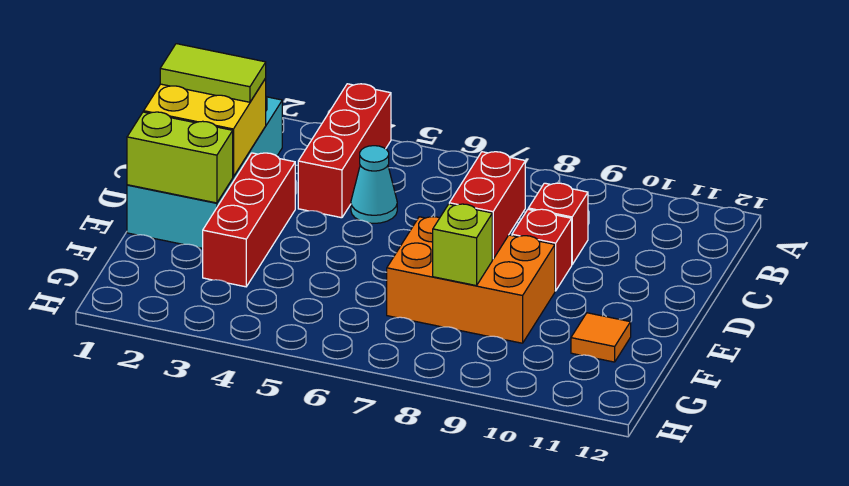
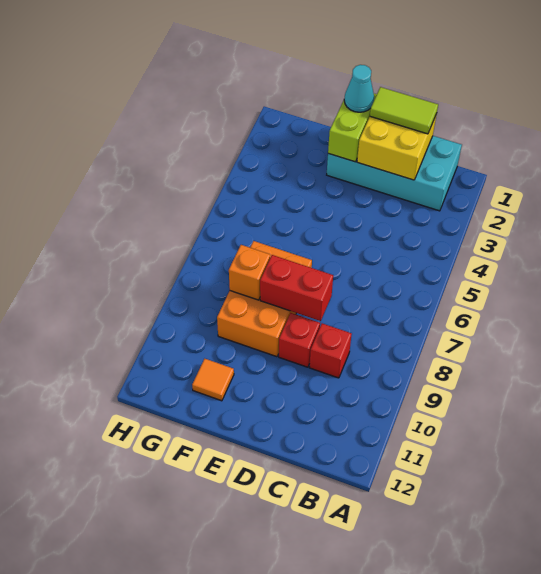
red brick A4:C4 level 1 -> none
lime tile C1:C2 level 3 -> lime tile C1:D1 level 3
cyan cone C5 level 1 -> cyan cone E1 level 3
red brick D3:F3 level 1 -> none
lime brick F8 level 2 -> orange brick F8 level 2

